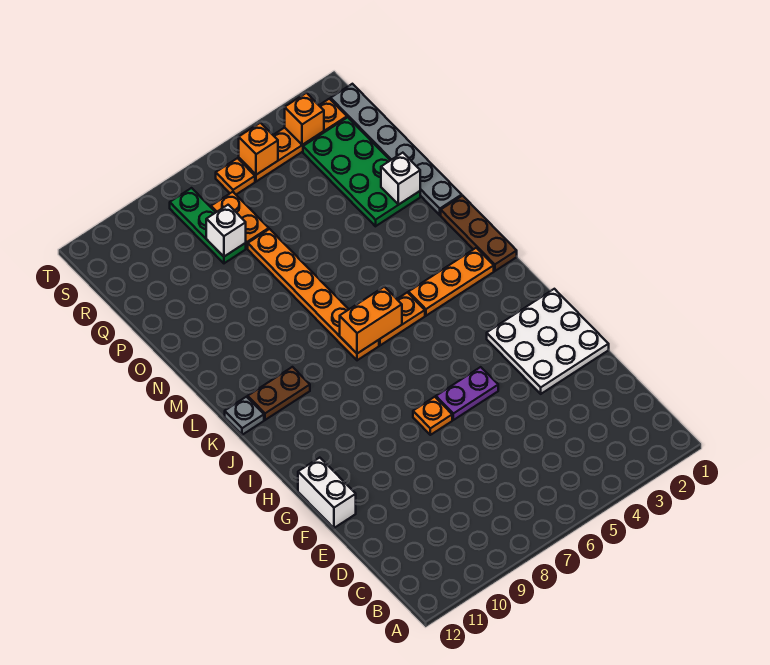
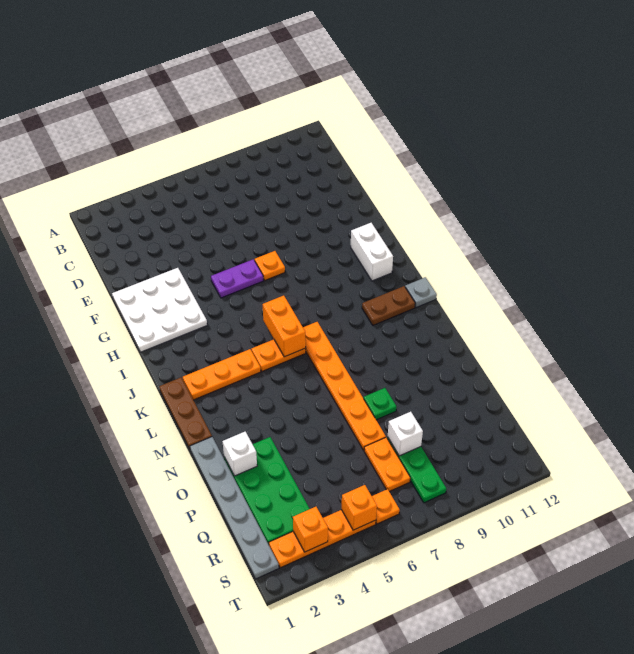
white brick F12:G12 level 1 -> white brick H11:I11 level 1
orange brick K6:K7 level 2 -> orange brick J6:K6 level 2
none -> green plate O8 level 1

